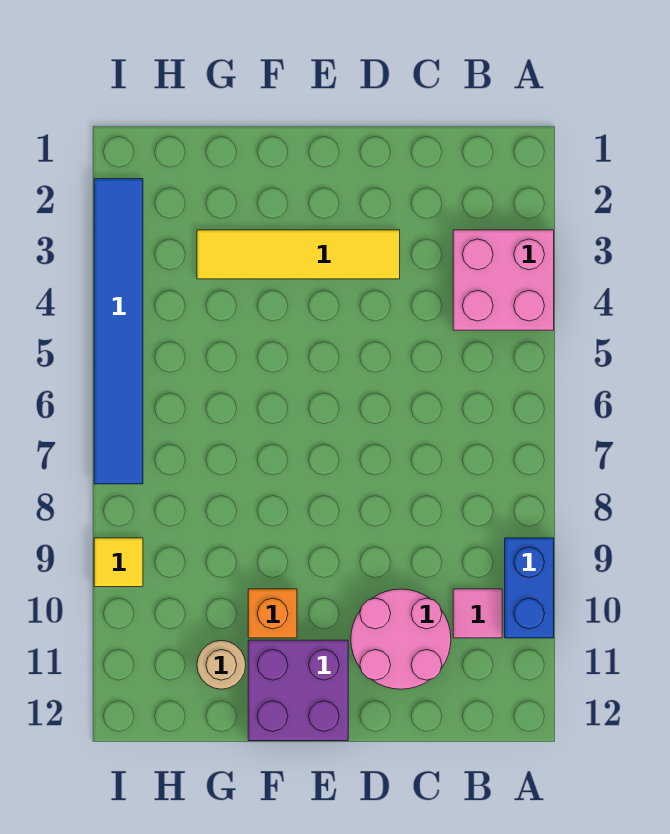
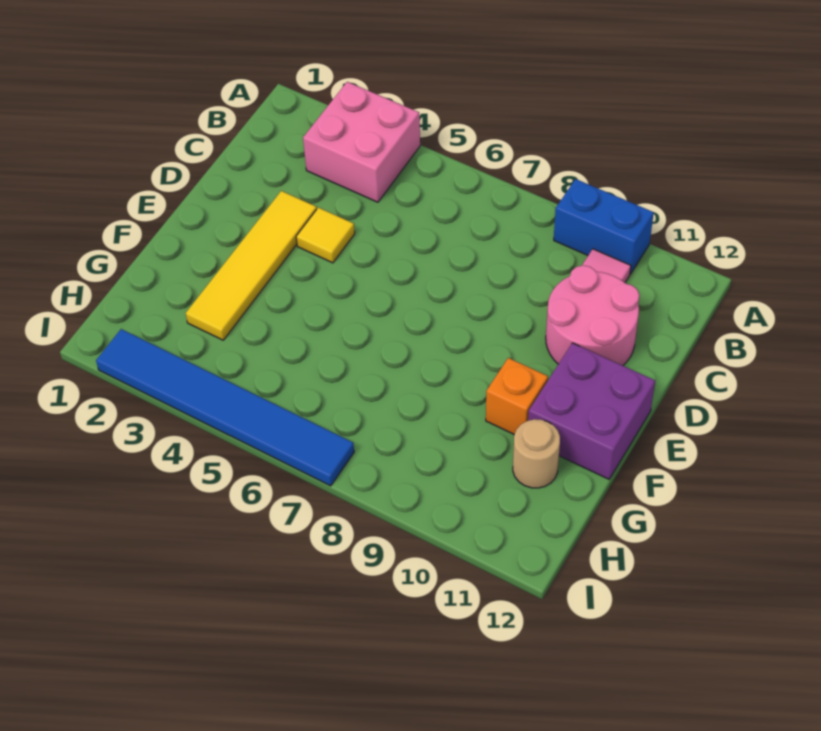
yellow tile I9 level 1 -> yellow tile D4 level 1

